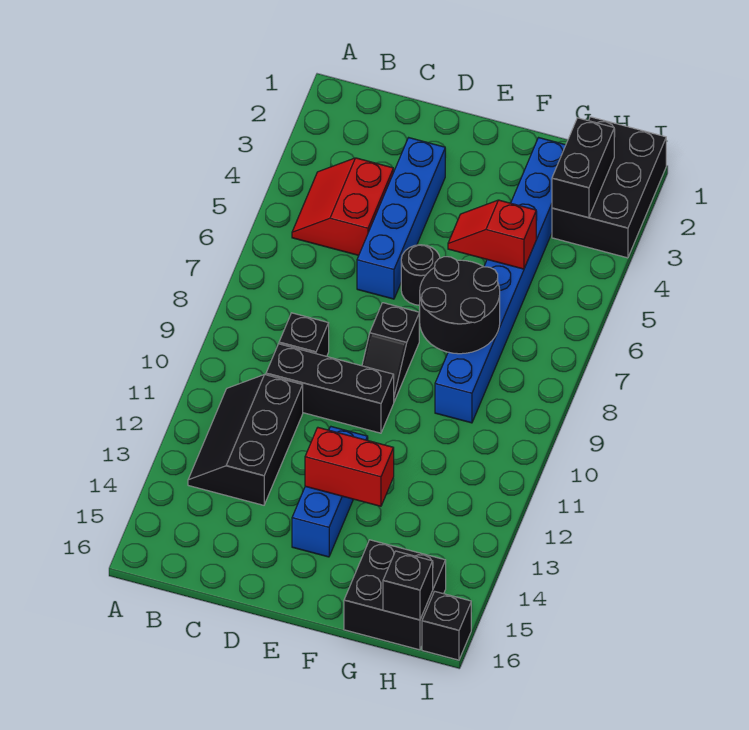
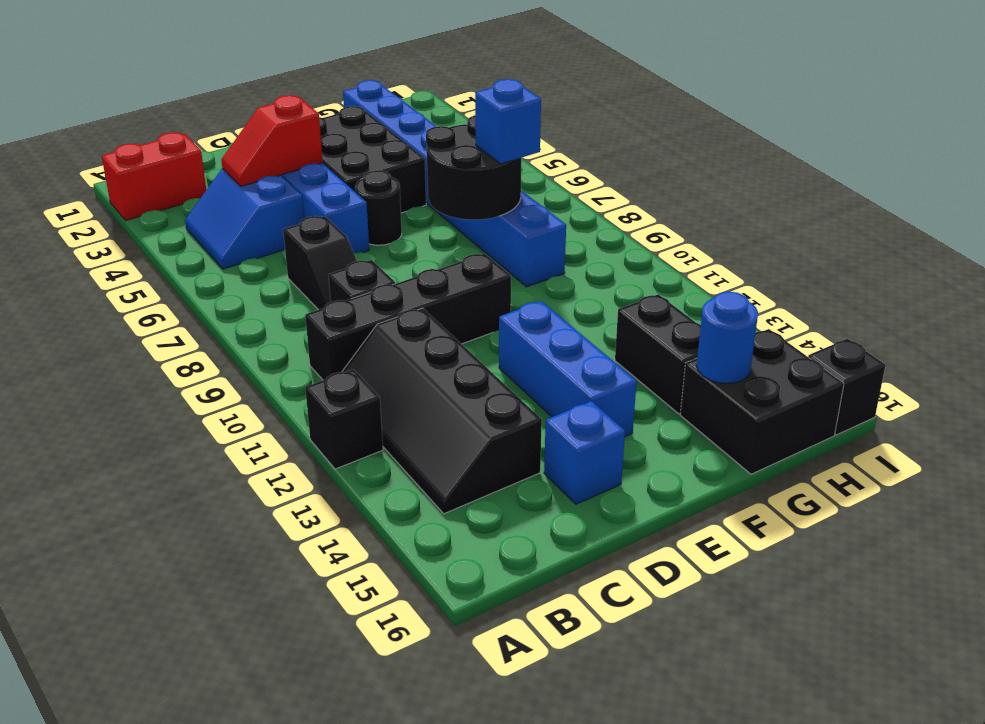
red slope B4:C5 level 1 top C -> blue slope B4:C5 level 1 top C
black slope B11:C13 level 1 top C -> black slope B11:C14 level 1 top C
black brick C10:E10 level 1 -> black brick B10:E10 level 1
none -> blue brick D15 level 1
black slope E8:E9 level 1 top 8 -> black slope C7:C8 level 1 top 7
red brick E13:F13 level 2 -> red brick A2:B2 level 1
red slope F5:G5 level 2 top G -> red slope C4:D4 level 2 top D
none -> blue brick G8 level 3
none -> blue round brick G15 level 2
black brick H1:I3 level 1 -> black brick E3:F5 level 1
black brick H2:H3 level 2 -> black brick G13:G14 level 1
black brick H16 level 2 -> black brick A12 level 1

